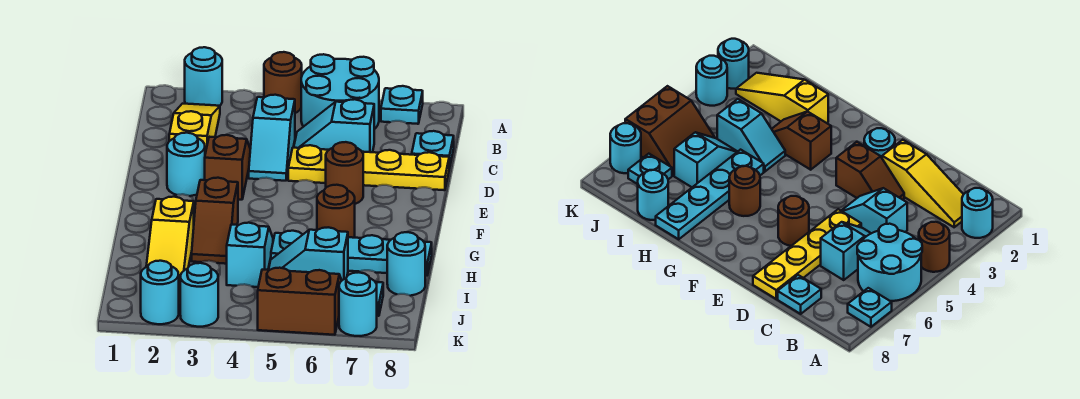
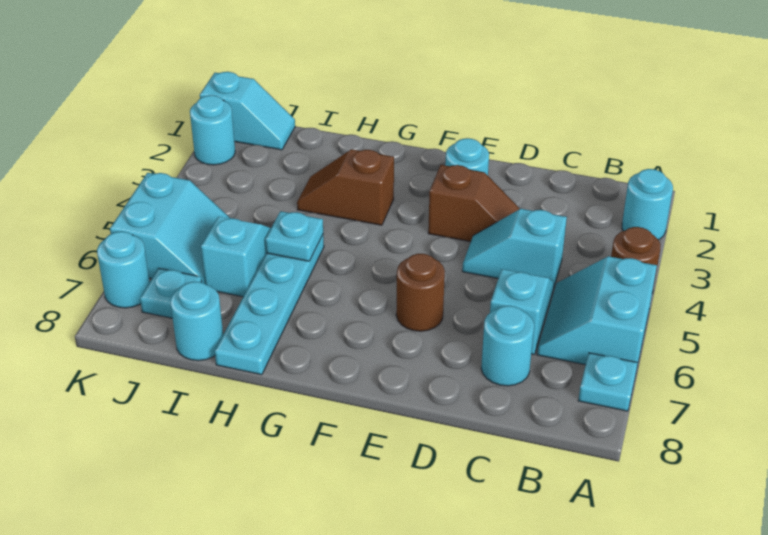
cyan round brick A5:B6 level 1 -> cyan slope A5:B6 level 1 top A
yellow slope B2:D2 level 1 top D -> none
cyan plate C8 level 1 -> cyan plate H5 level 2
yellow plate D5:D8 level 1 -> none
brown round brick G6 level 1 -> none
yellow slope H2:J2 level 1 top H -> none
cyan slope H4:I4 level 1 top I -> cyan slope J1:K1 level 1 top K
brown slope J5:K6 level 1 top K -> cyan slope J5:K6 level 1 top K
cyan round brick K3 level 1 -> cyan round brick C7 level 1

